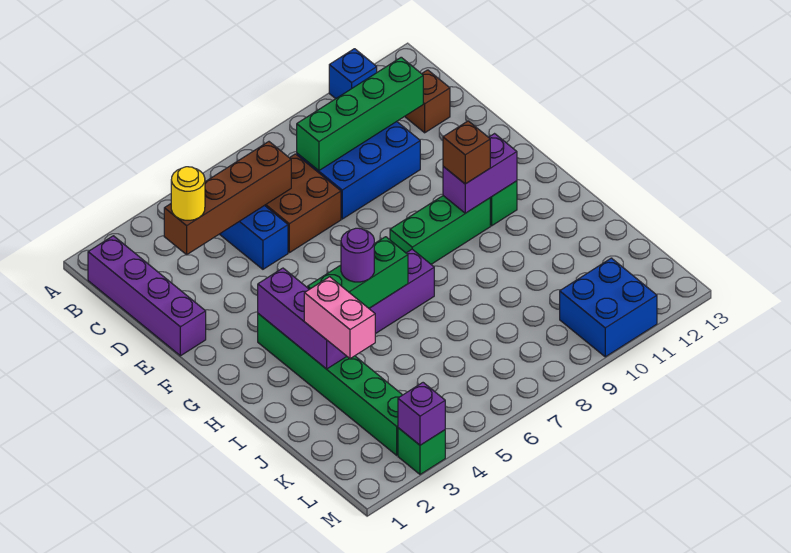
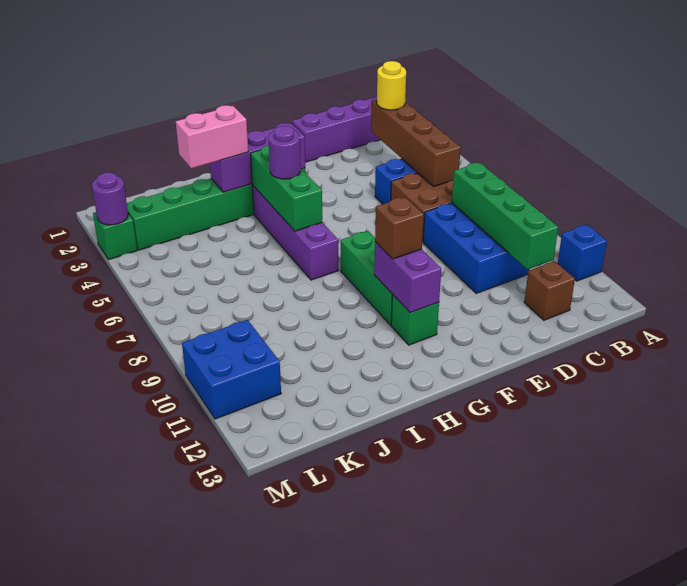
purple brick M3 level 2 -> purple round brick M3 level 2

